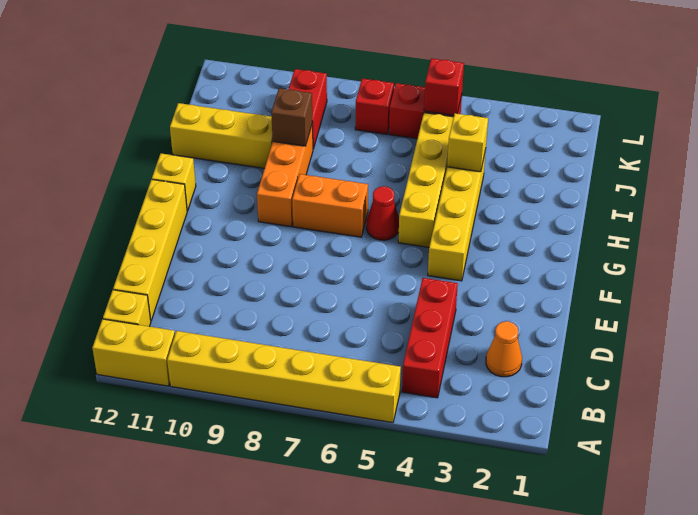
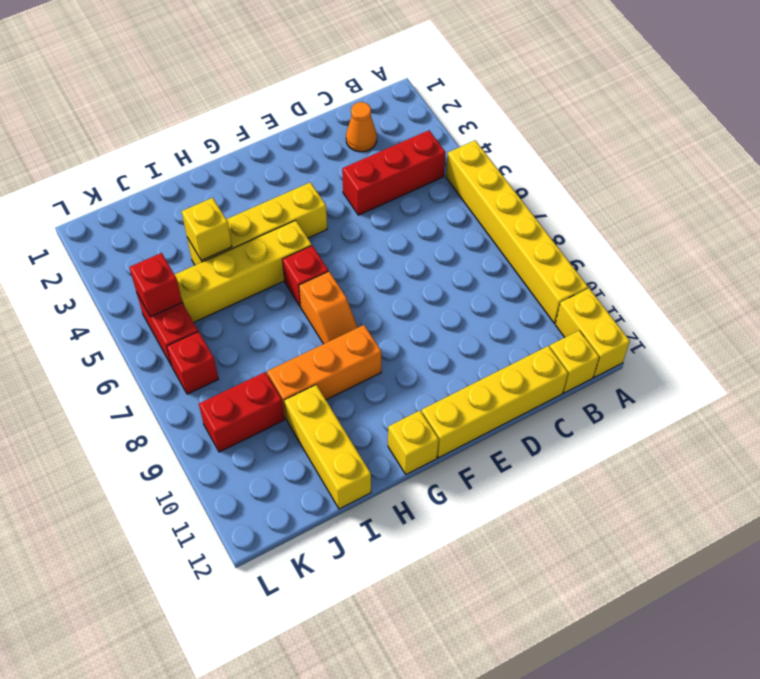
red cone G6 level 1 -> red brick G6 level 1
orange brick G7:G8 level 1 -> orange slope G7:G8 level 1 top 7
brown brick I9 level 2 -> none

